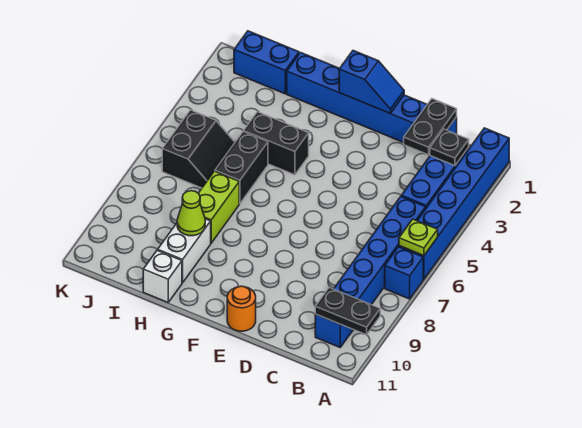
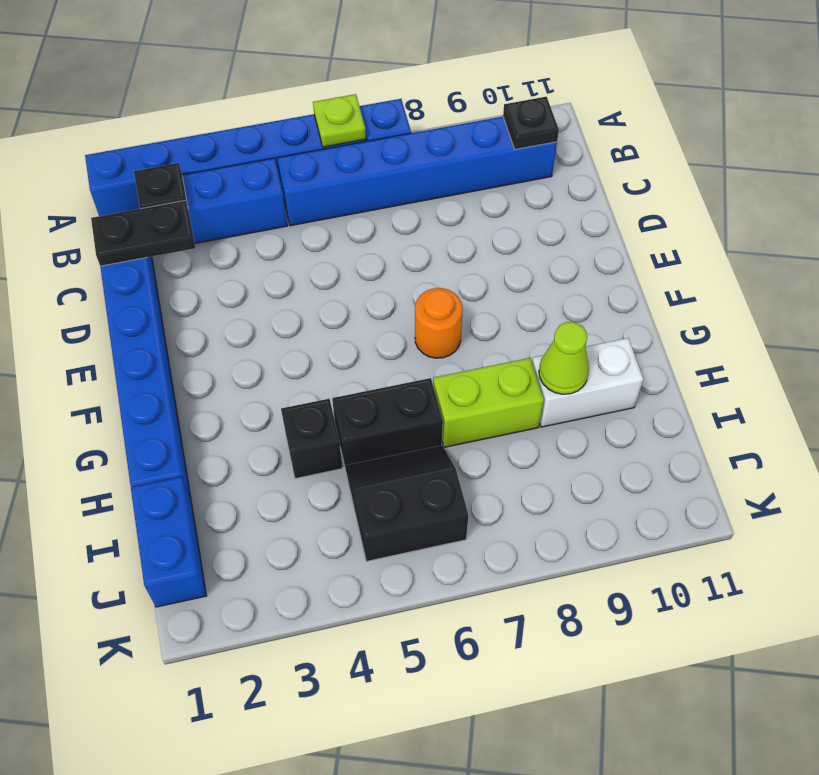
black plate A10:B10 level 2 -> black plate B10 level 2
blue slope E1:F1 level 2 top F -> none
orange round brick E11 level 1 -> orange round brick F7 level 1
black brick G4:H4 level 1 -> black brick H4 level 1
white brick H11 level 1 -> none

